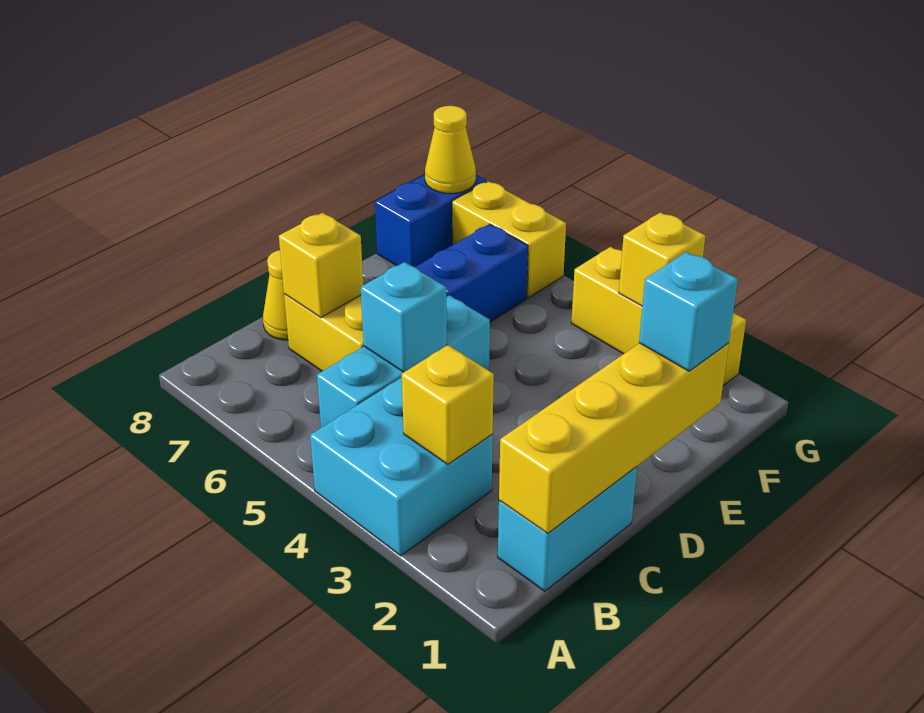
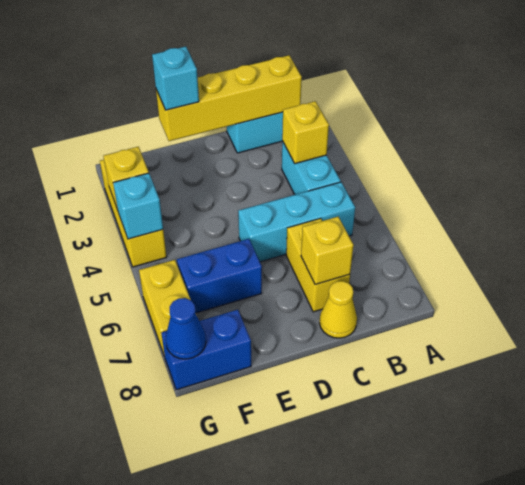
cyan brick A3:B4 level 1 -> cyan brick B3:B4 level 1
cyan brick C5 level 2 -> cyan brick G4 level 2
yellow cone G8 level 2 -> blue cone G8 level 2

